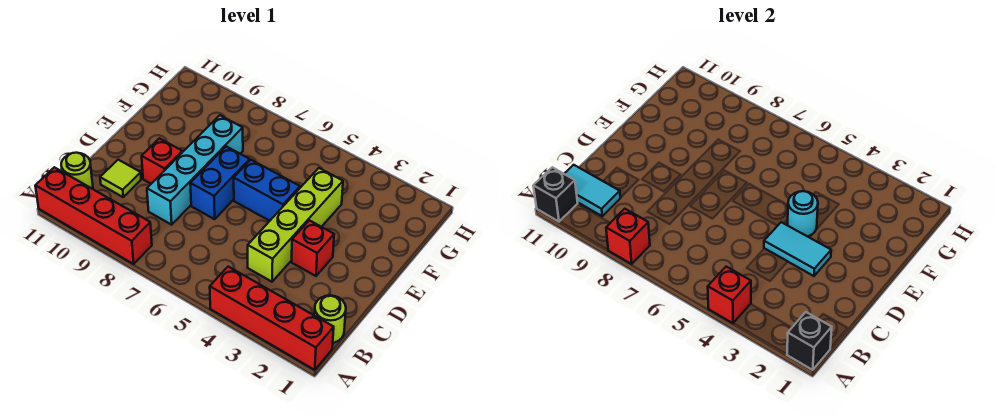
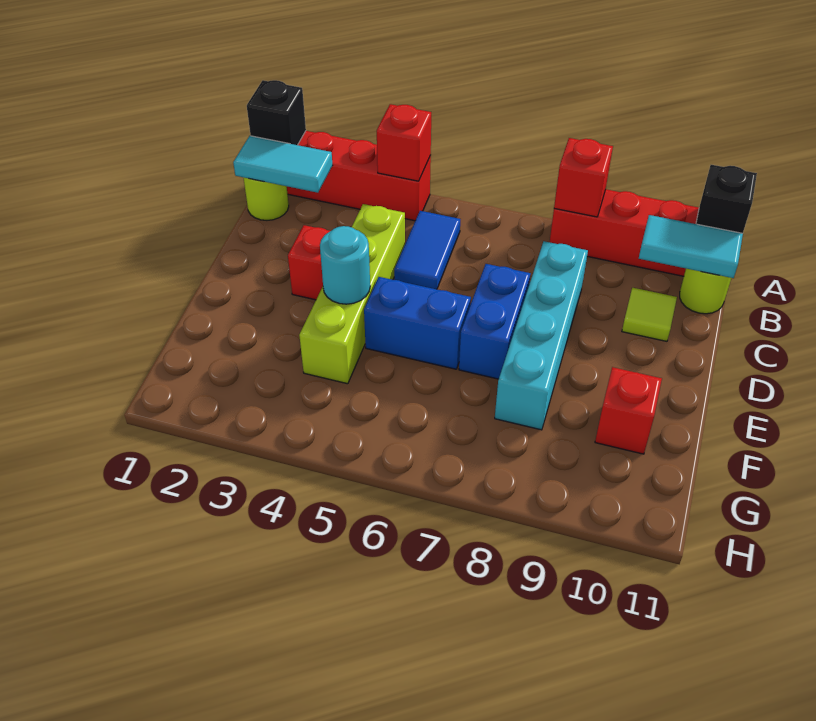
none -> blue tile B5:C5 level 1
cyan tile D3:D4 level 2 -> cyan tile B1:B2 level 2
red brick D9 level 1 -> red brick F10 level 1

